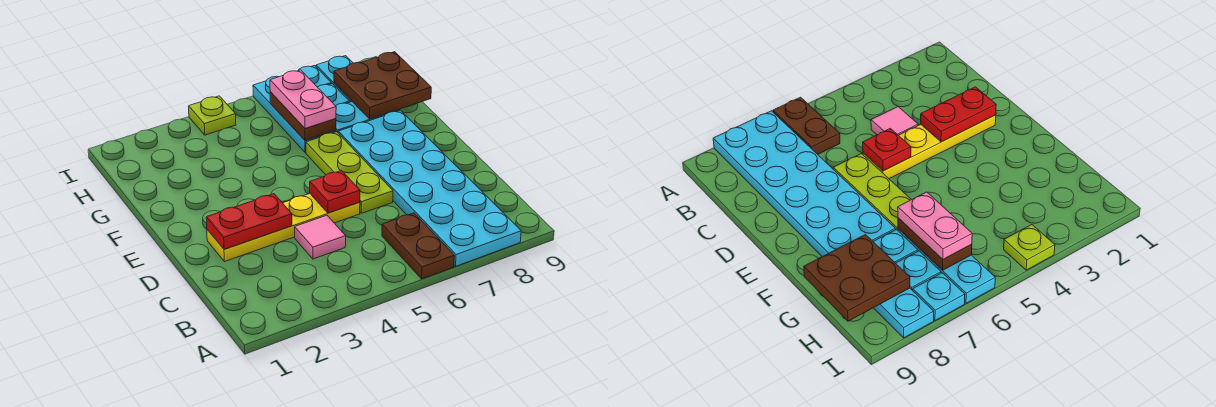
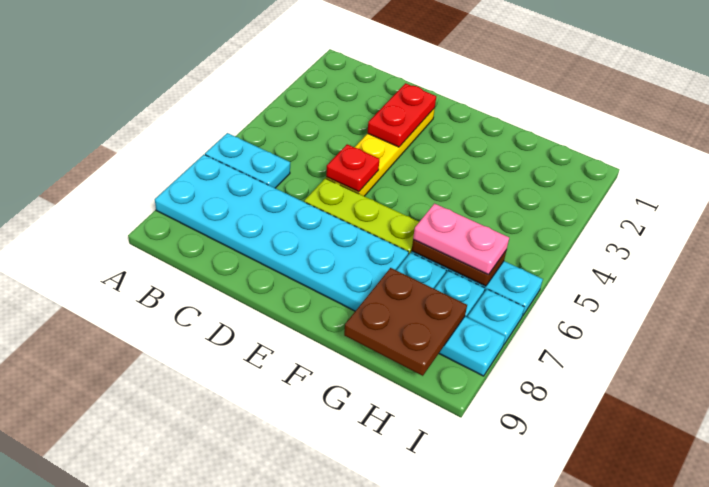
brown plate A6:B6 level 1 -> cyan plate A6:B6 level 1
pink tile C4 level 1 -> none
lime plate I4 level 1 -> none

